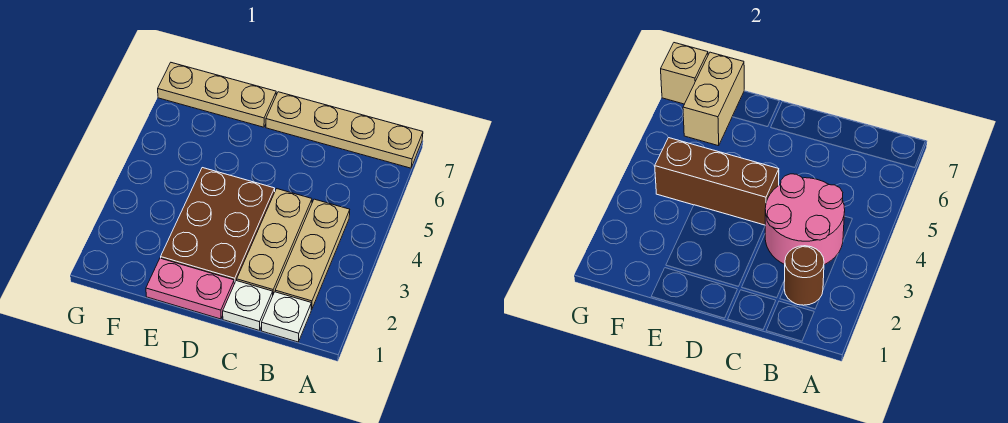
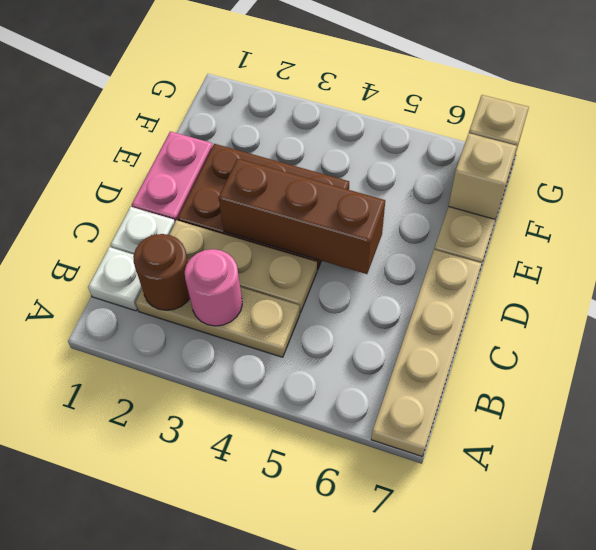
pink round brick B3:C4 level 2 -> pink round brick B3 level 2
brown brick D4:F4 level 2 -> brown brick D3:D5 level 2
tan brick F6:F7 level 2 -> tan brick F7 level 2

